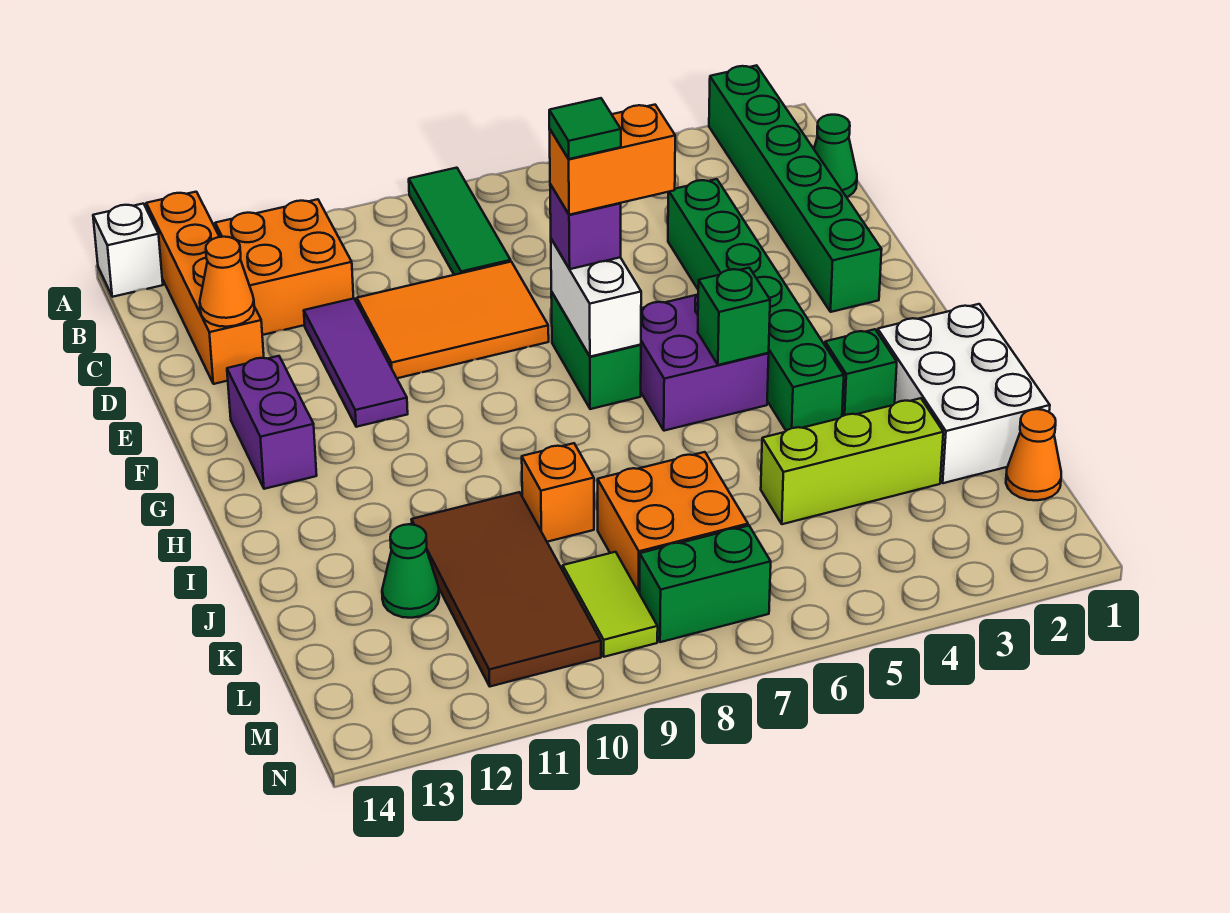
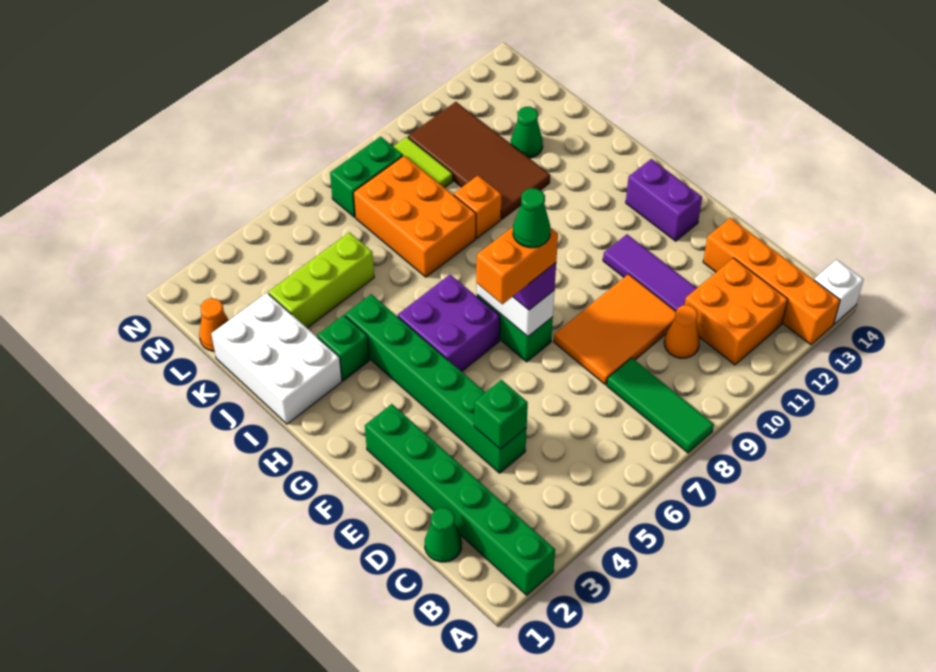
orange cone D13 level 2 -> orange cone C10 level 1
green tile F7 level 5 -> green cone F7 level 5
green brick H5 level 2 -> green brick D4 level 2
orange brick K7:L8 level 1 -> orange brick J7:L8 level 1

